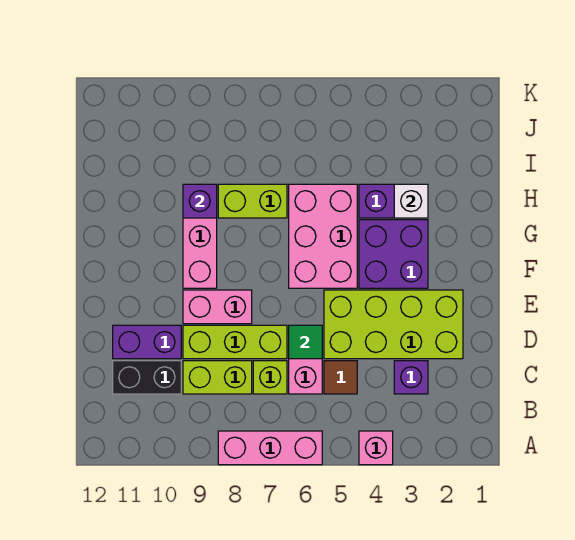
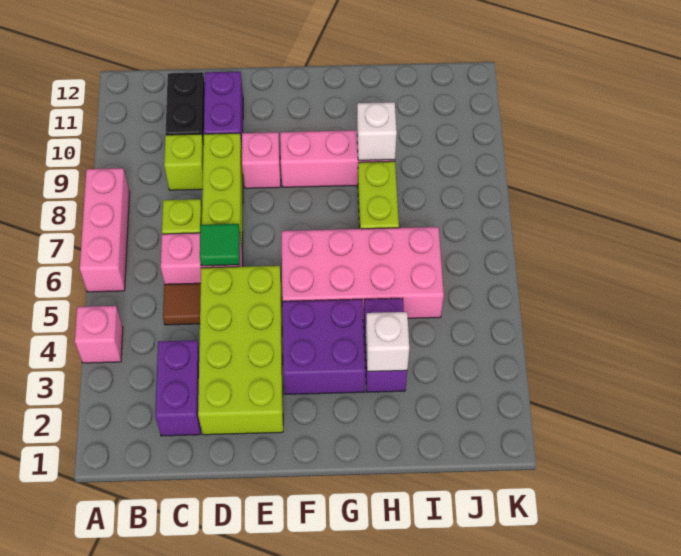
purple brick C3 level 1 -> purple brick C2:C3 level 1
lime brick C8:C9 level 1 -> lime brick C9 level 1
pink brick E8:E9 level 1 -> pink brick E9 level 1
pink brick F5:H6 level 1 -> pink brick F5:I6 level 1
purple brick H9 level 2 -> white brick H9 level 2

